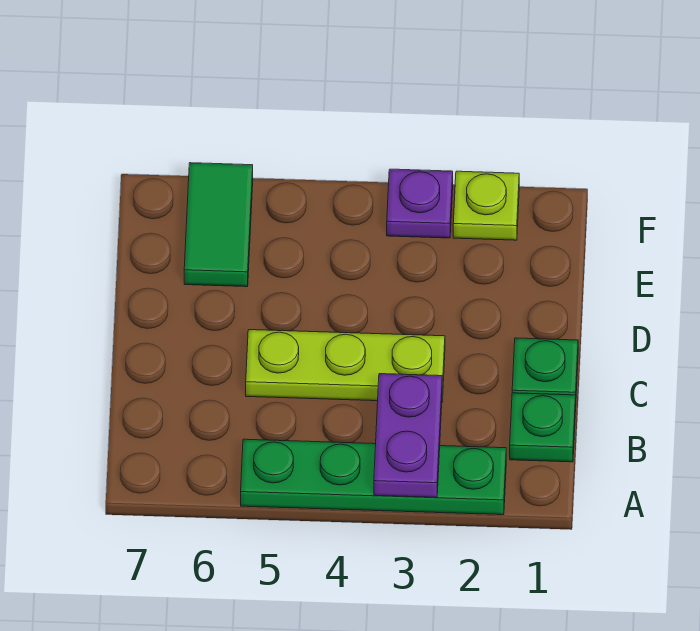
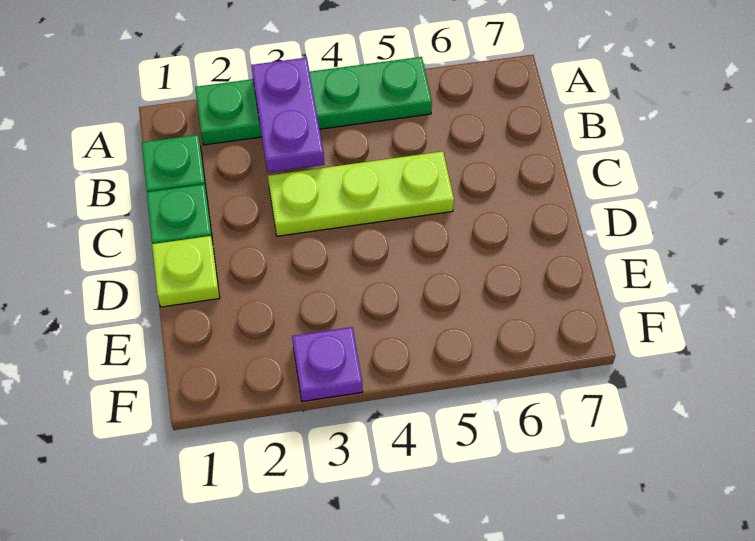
green tile E6:F6 level 1 -> none
lime plate F2 level 1 -> lime plate D1 level 1

